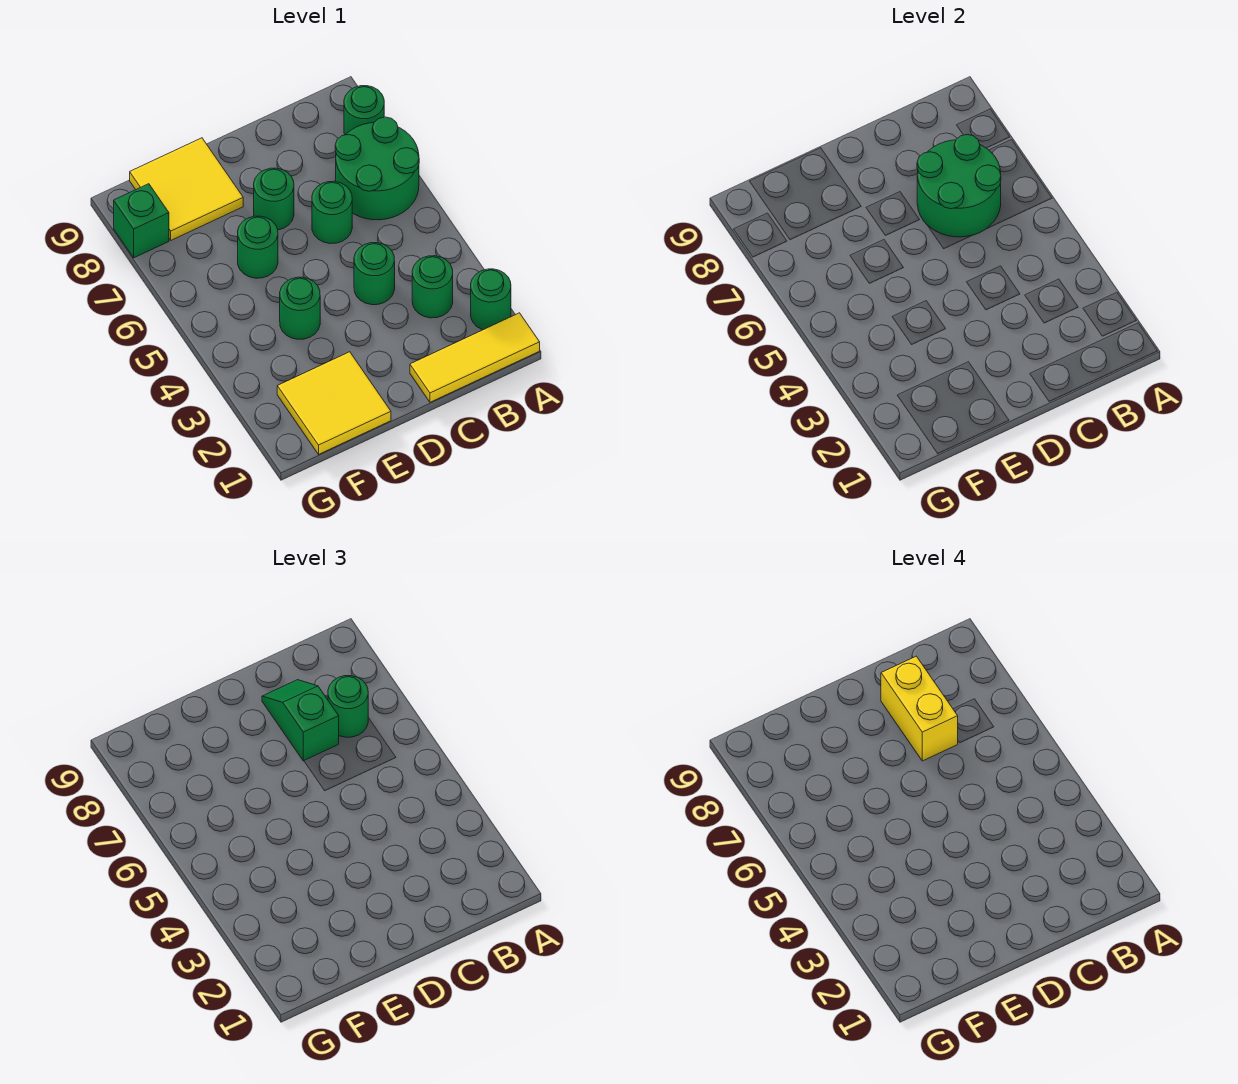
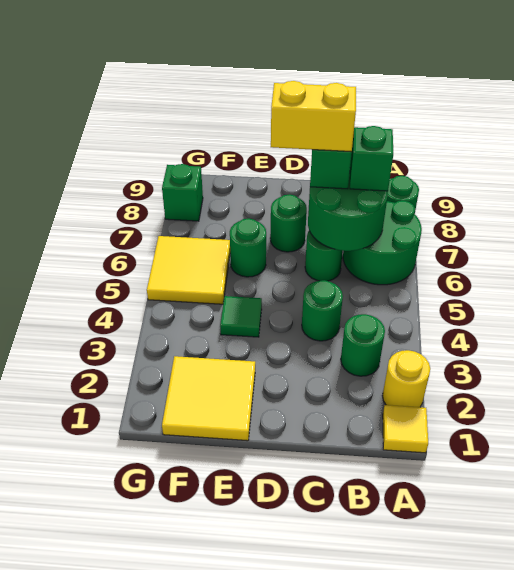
yellow tile A1:C1 level 1 -> yellow tile A1 level 1
green round brick A2 level 1 -> yellow round brick A2 level 1
green round brick B7 level 3 -> green brick B7 level 3
yellow brick C7:C8 level 4 -> yellow brick C7:D7 level 4
green round brick E4 level 1 -> green tile E4 level 1
yellow tile E8:F9 level 1 -> yellow tile F5:G6 level 1

